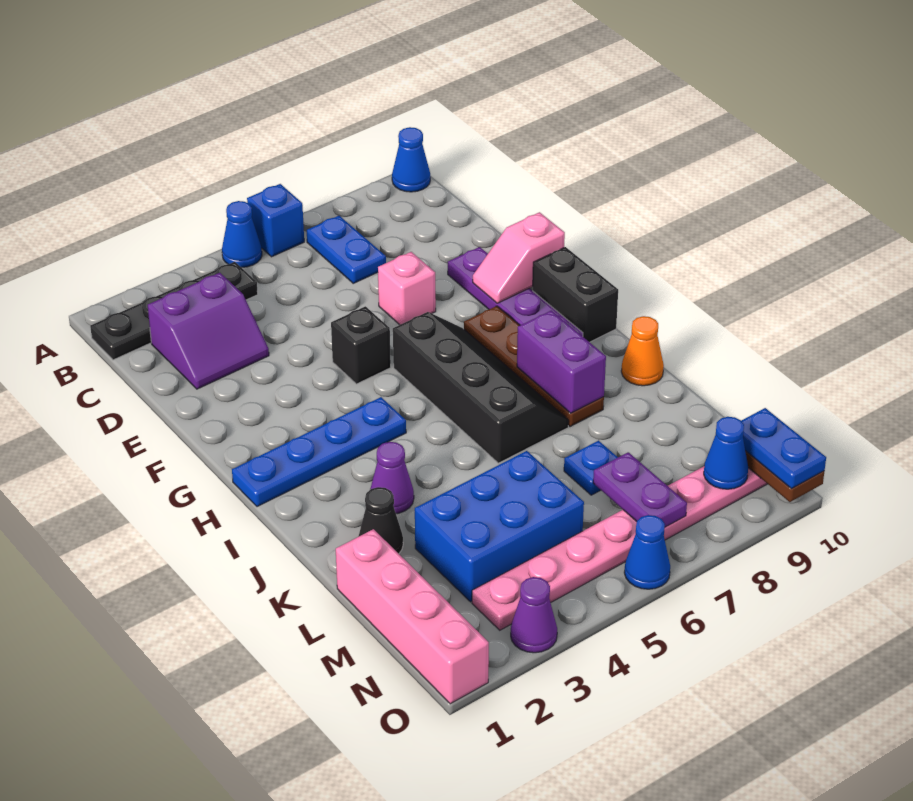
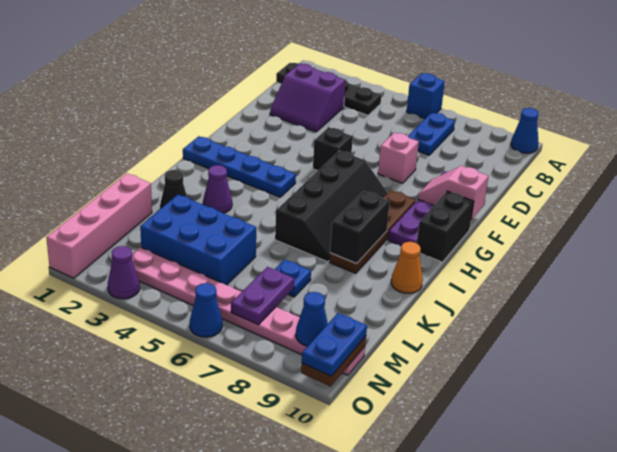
blue cone A5 level 1 -> none
purple brick I8:J8 level 2 -> black brick I8:J8 level 2

